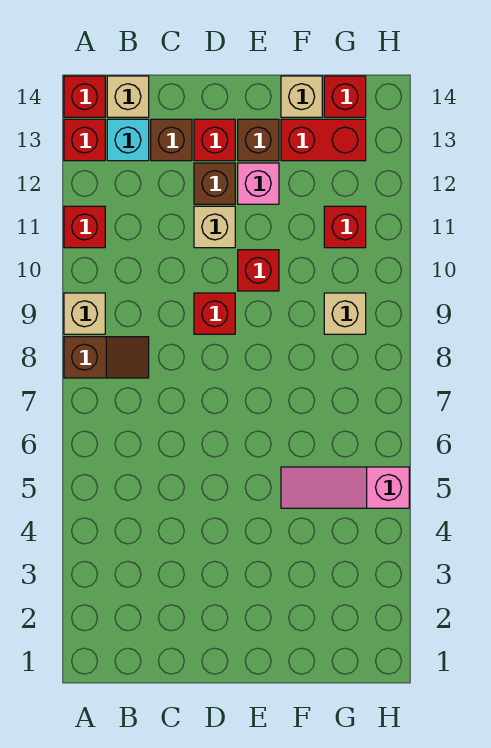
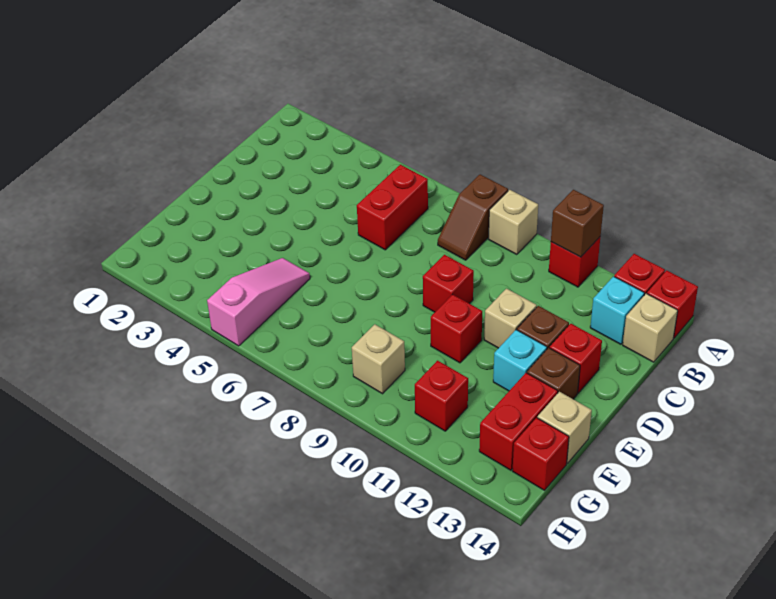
none -> red brick B6:C6 level 1
brown brick C13 level 1 -> brown brick A11 level 2
pink brick E12 level 1 -> cyan brick E12 level 1

